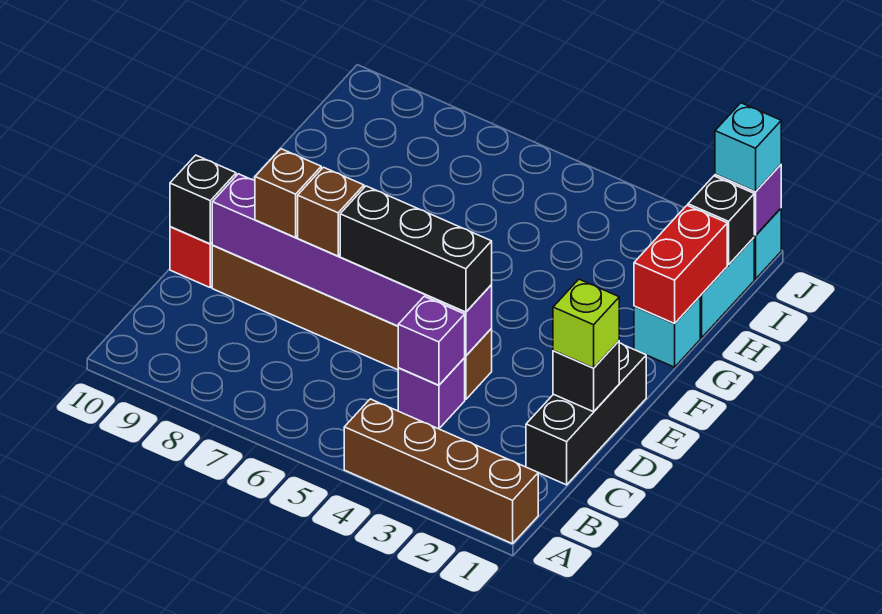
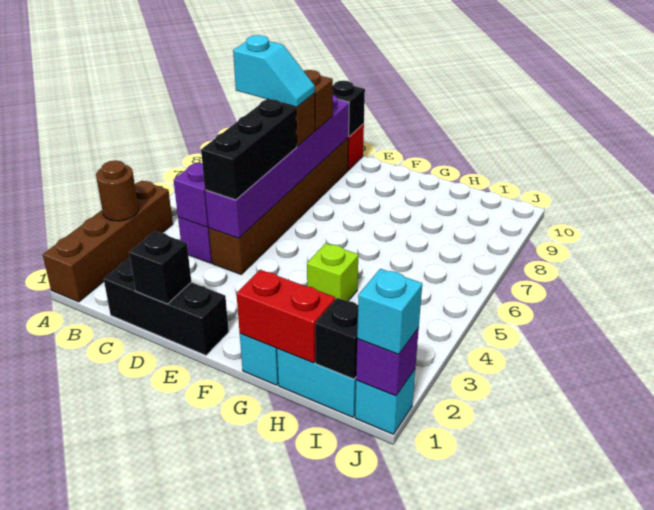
none -> brown round brick A3 level 2
none -> cyan slope C7:D7 level 4 top C
lime brick D1 level 3 -> lime brick G4 level 1

